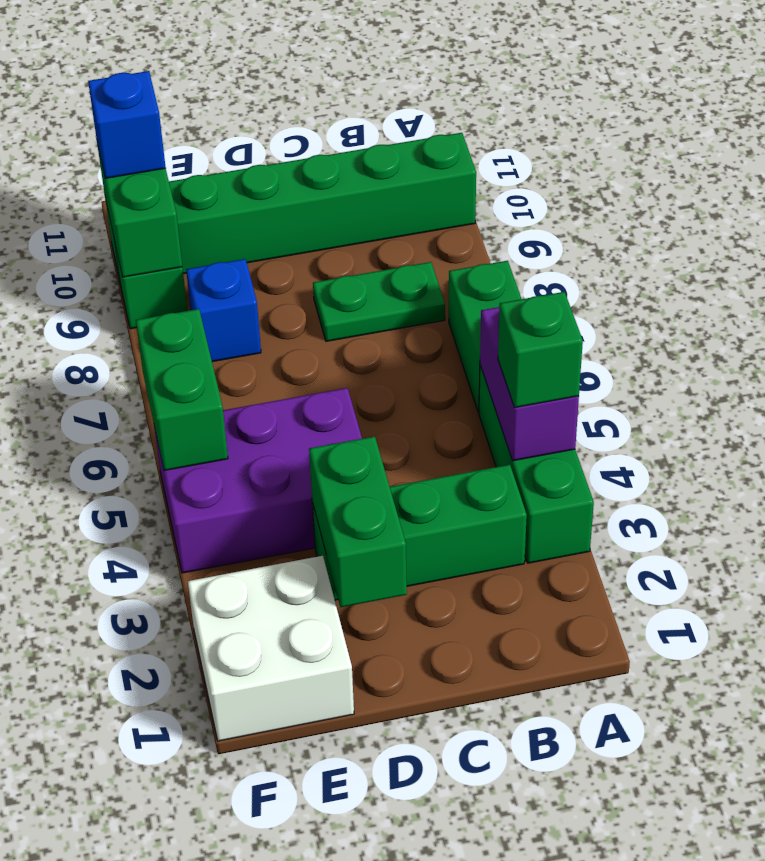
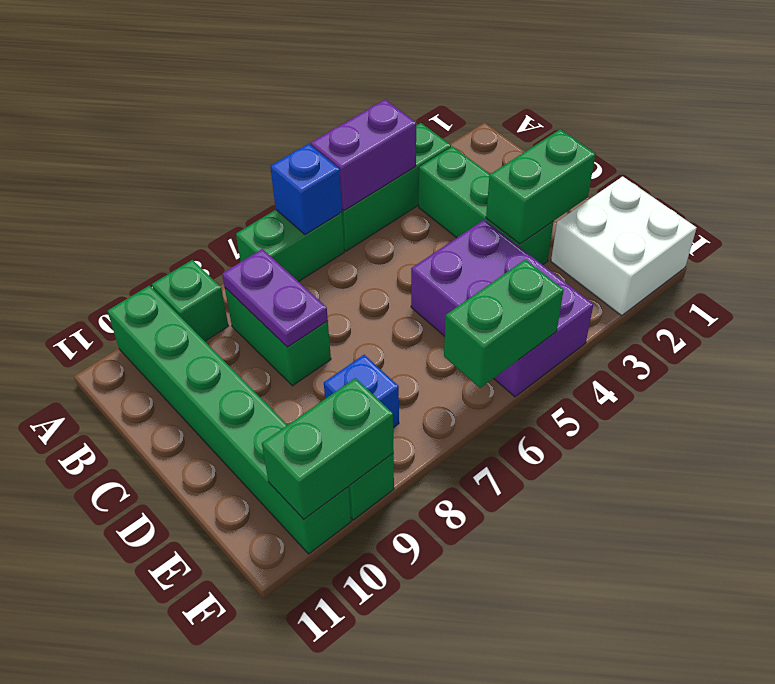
green brick A4 level 3 -> green brick A9 level 1
green plate B8:C8 level 1 -> green brick B8:C8 level 1
none -> purple plate B8:C8 level 2
blue brick F10 level 3 -> blue brick A6 level 2

